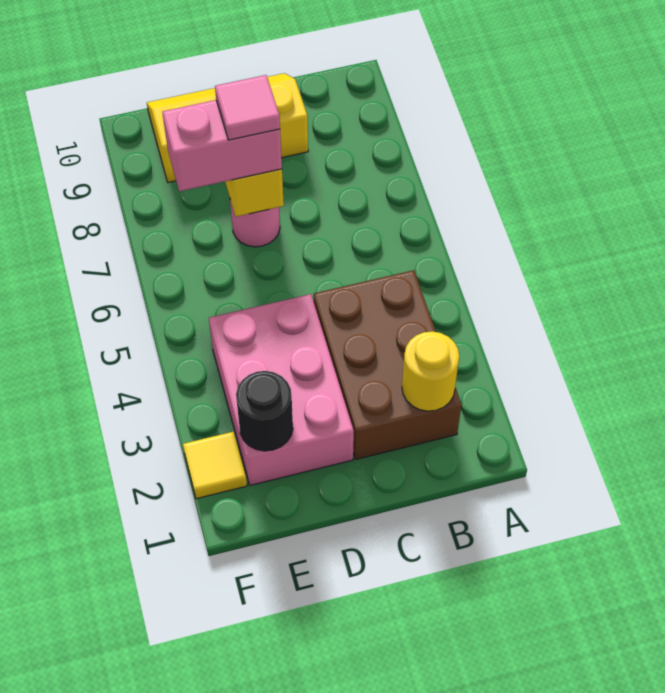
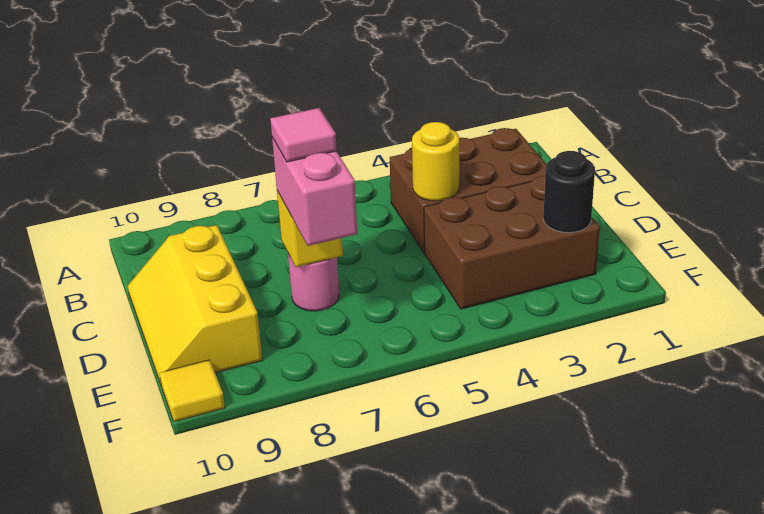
yellow round brick B2 level 2 -> yellow round brick C4 level 2
pink brick D2:E4 level 1 -> brown brick D2:E4 level 1
yellow tile F2 level 1 -> yellow tile F10 level 1

